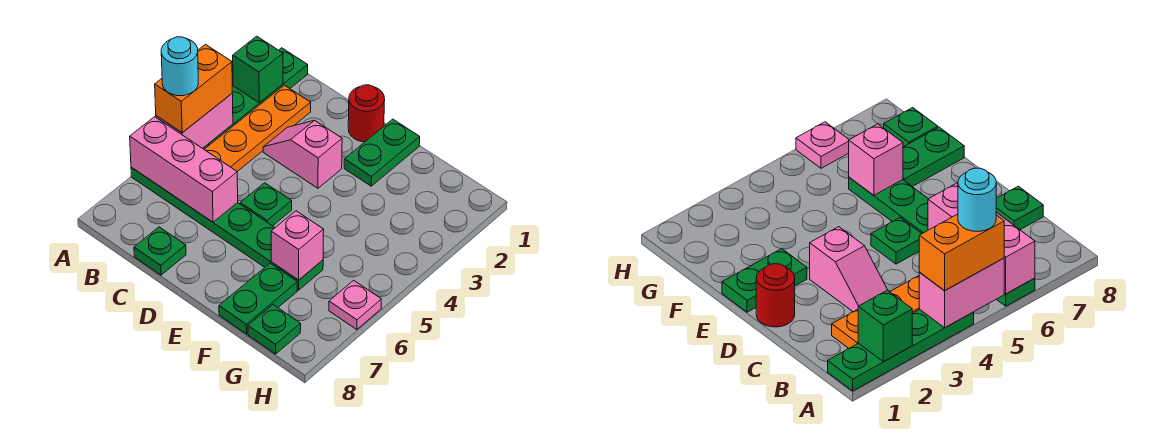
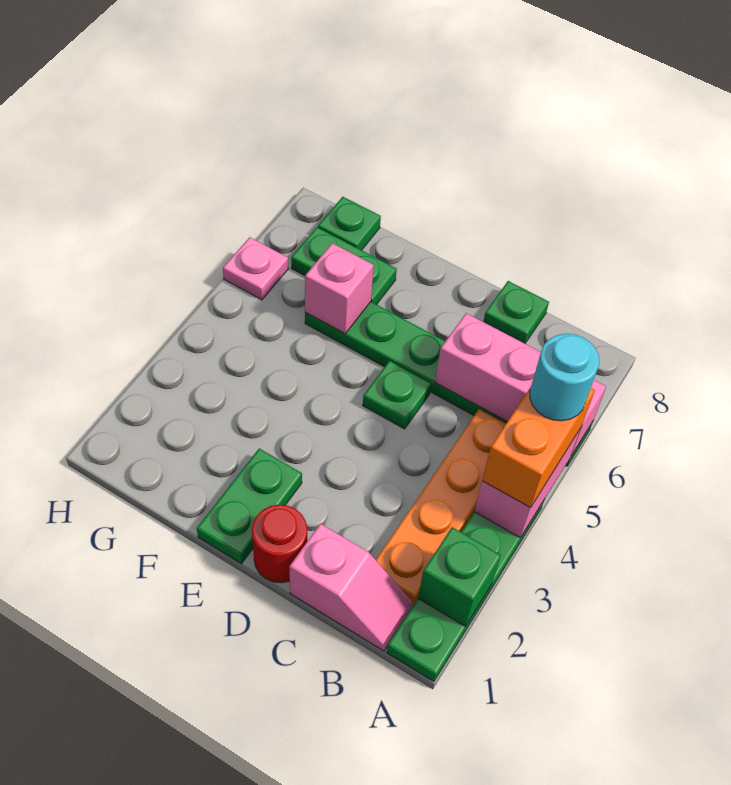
pink slope C3:D3 level 1 top D -> pink slope B1:C1 level 1 top C
green plate F7:F8 level 1 -> green plate F7:G7 level 1

